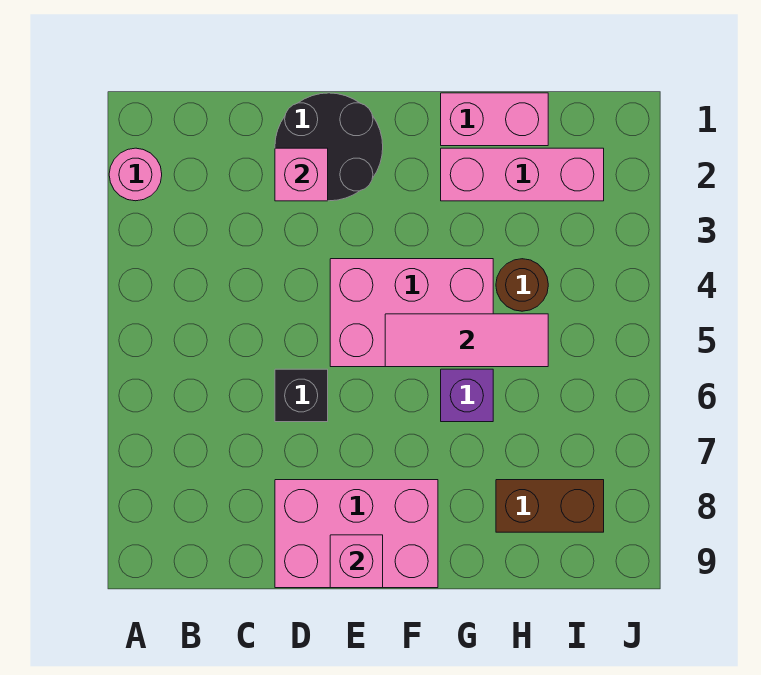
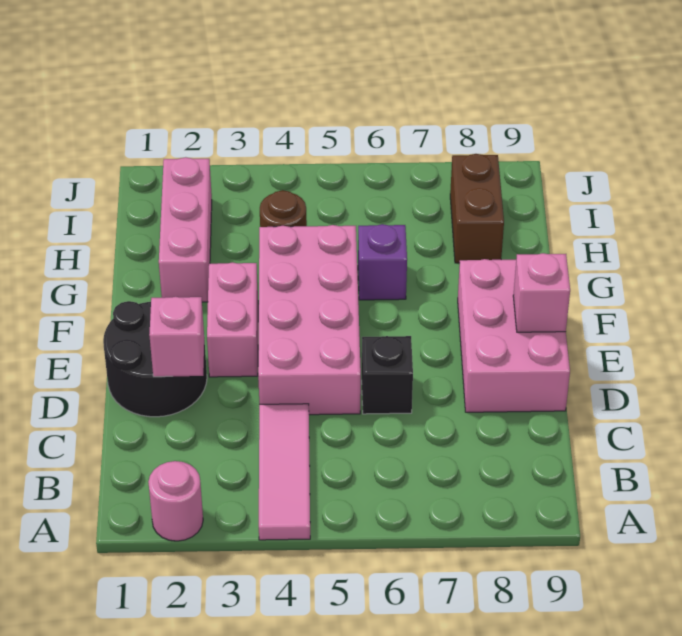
pink brick E4:G5 level 1 -> pink brick D4:G5 level 1
pink tile F5:H5 level 2 -> pink tile A4:C4 level 1
pink brick G1:H1 level 1 -> pink brick E3:F3 level 1

